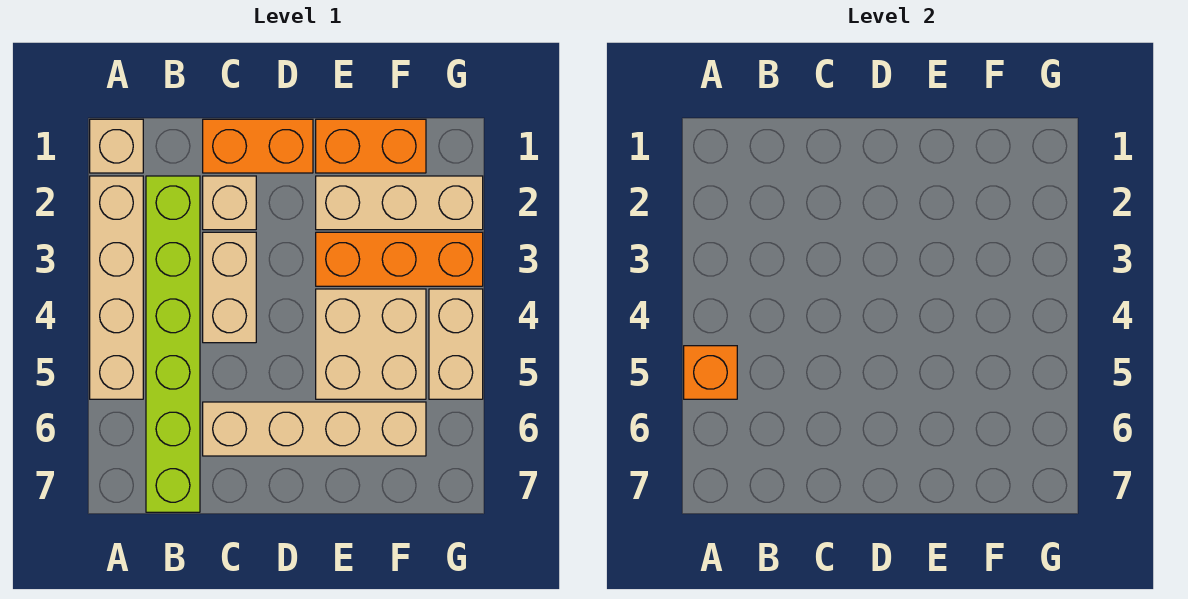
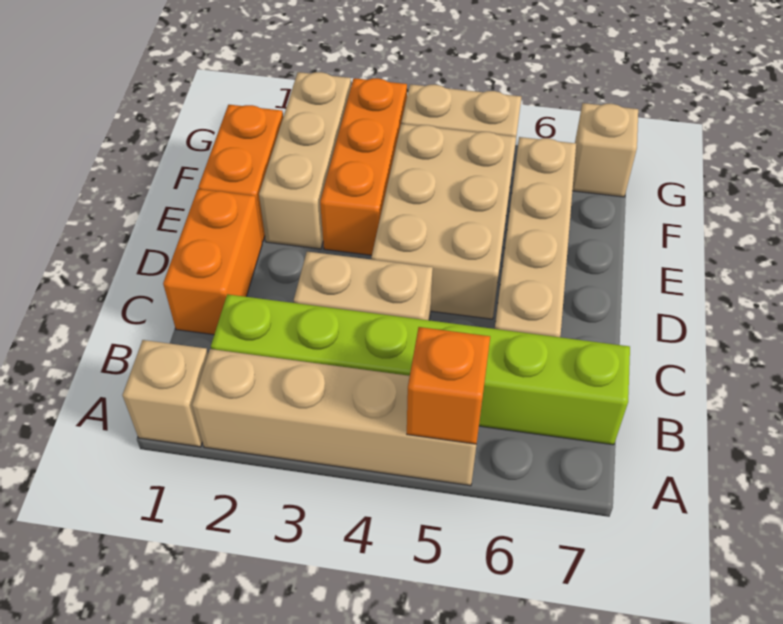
tan brick C2 level 1 -> tan brick G7 level 1
tan brick E4:F5 level 1 -> tan brick D4:F5 level 1

